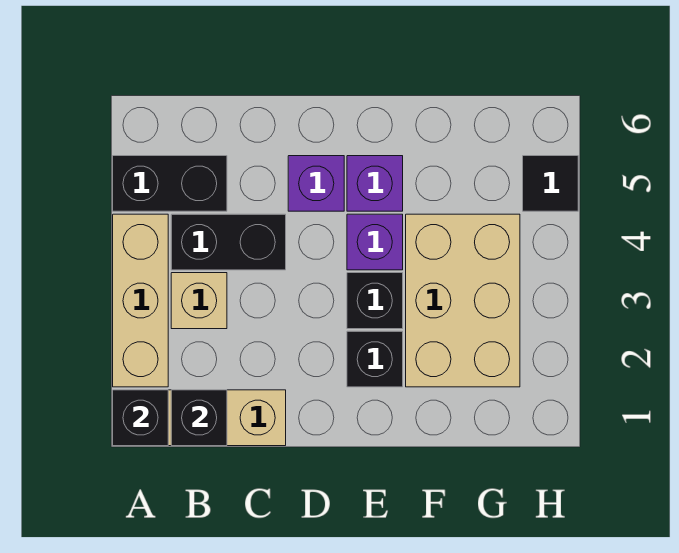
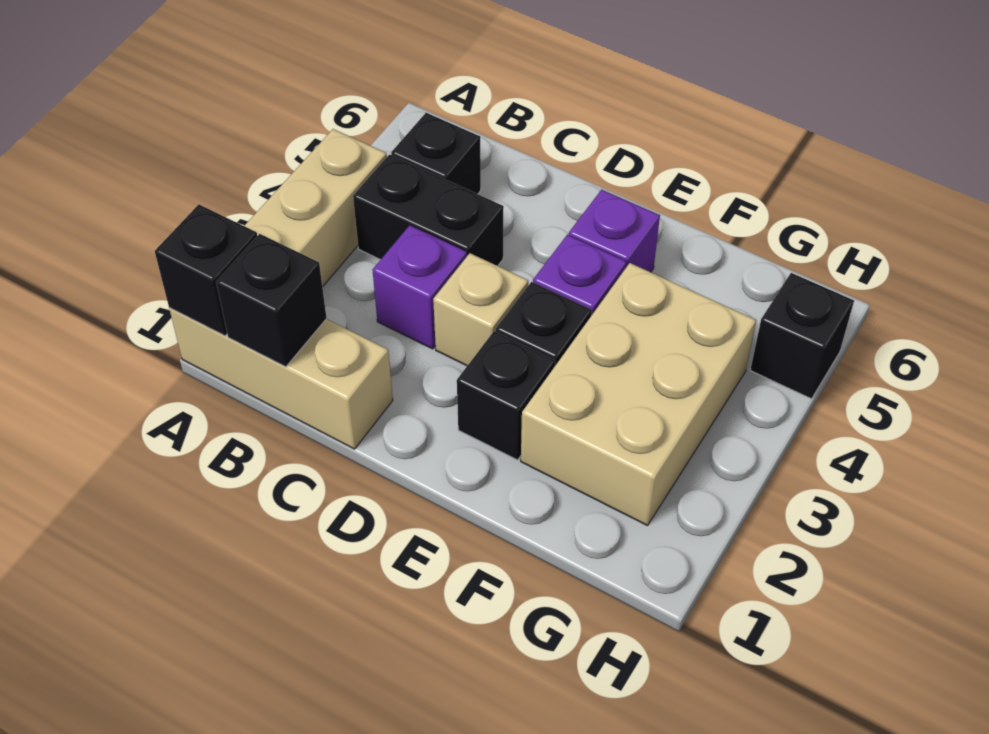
black brick A5:B5 level 1 -> black brick B5 level 1
tan brick B3 level 1 -> tan brick D3 level 1
purple brick D5 level 1 -> purple brick C3 level 1
black tile H5 level 1 -> black brick H5 level 1

